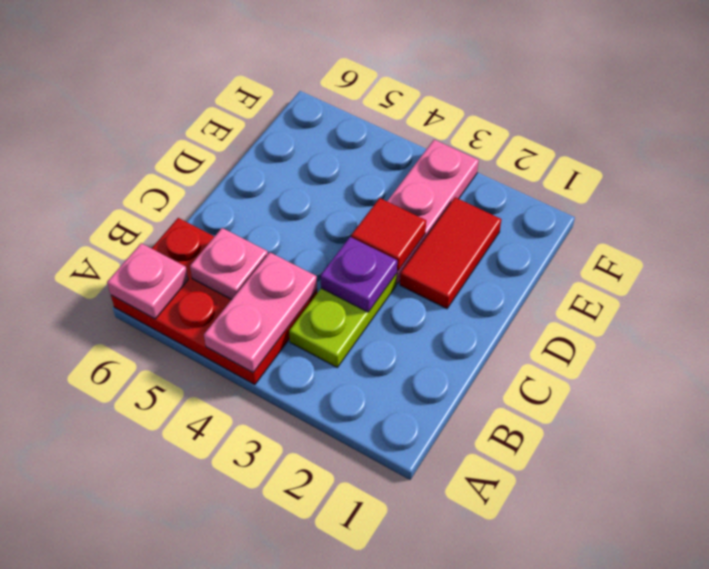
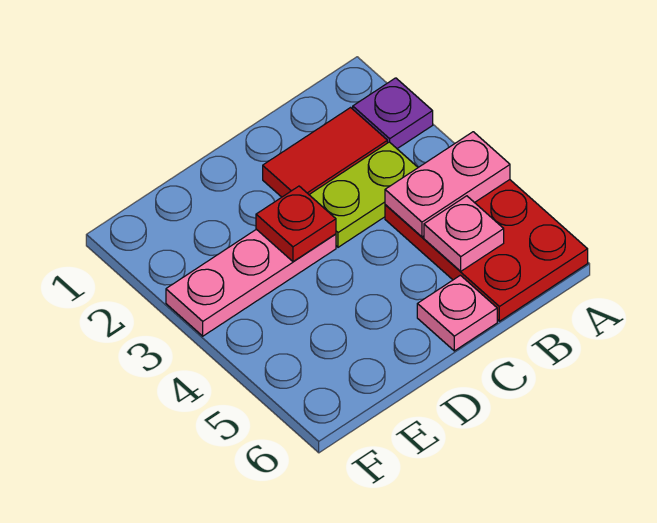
pink plate A6 level 2 -> pink plate C6 level 1
purple plate C3 level 2 -> purple plate A2 level 1
red tile D2:E2 level 1 -> red tile B2:C2 level 1
red tile D3 level 2 -> red plate D3 level 2

